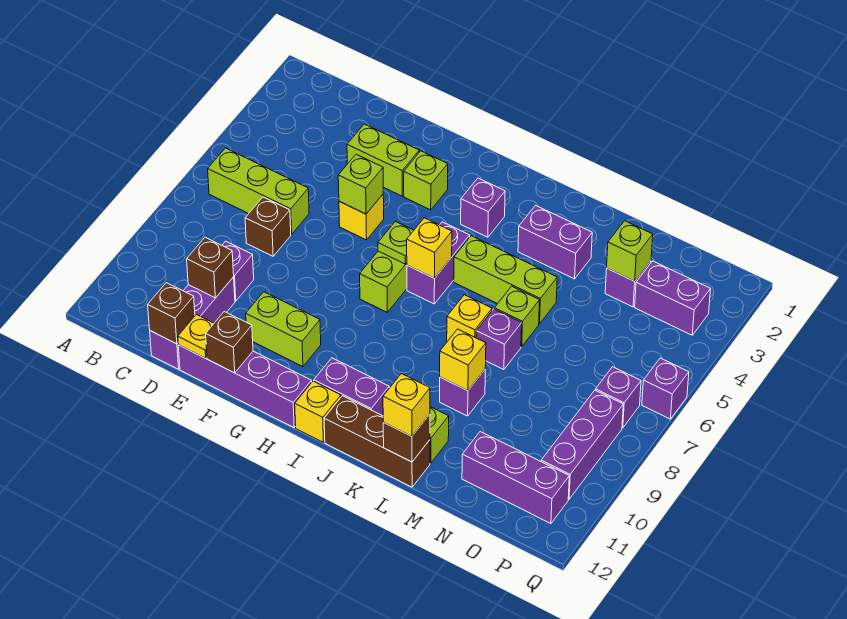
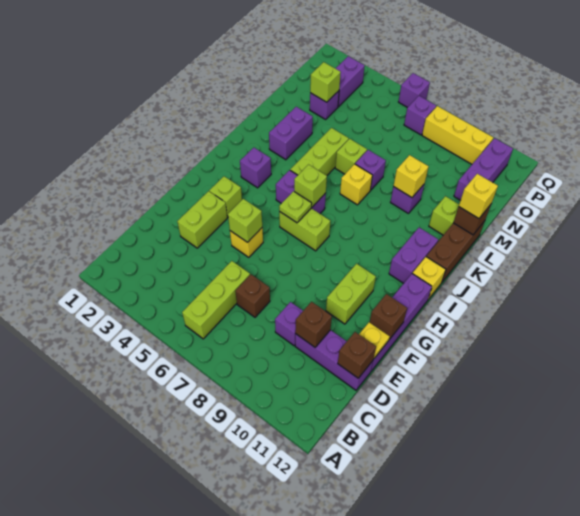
yellow brick I6 level 2 -> lime brick I6 level 2
purple brick P8:P10 level 1 -> yellow brick P8:P10 level 1

